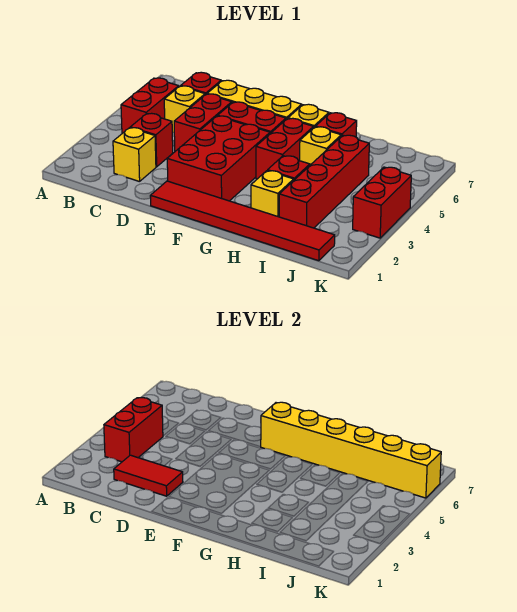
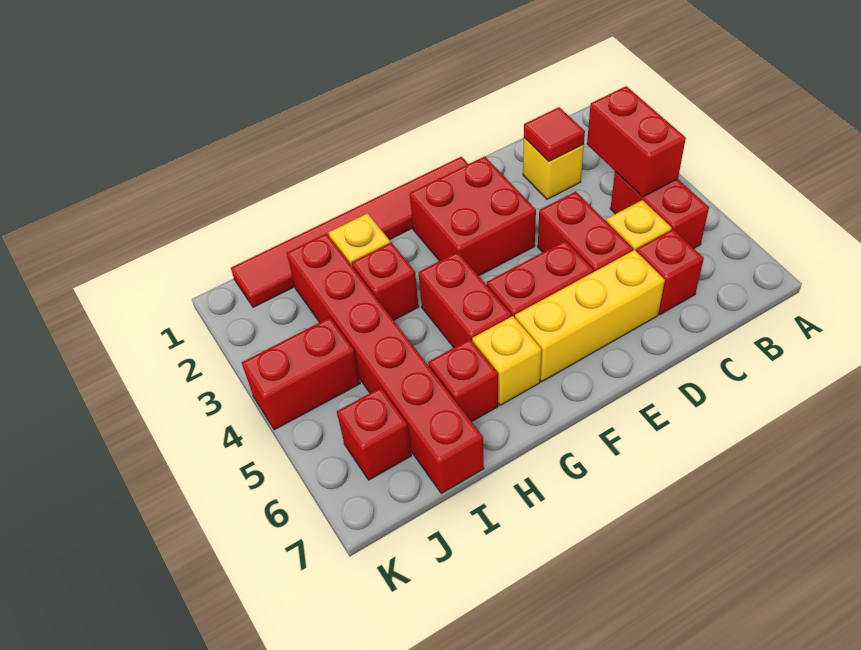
red tile C2:D2 level 2 -> red tile C2 level 2
red brick C3 level 1 -> red brick J6 level 1
red brick E2:F4 level 1 -> red brick E2:F3 level 1
yellow brick F6:K6 level 2 -> none
yellow brick H5 level 1 -> none
red brick I2:I5 level 1 -> red brick I2:I7 level 1
red brick K3:K4 level 1 -> red brick J4:K4 level 1

